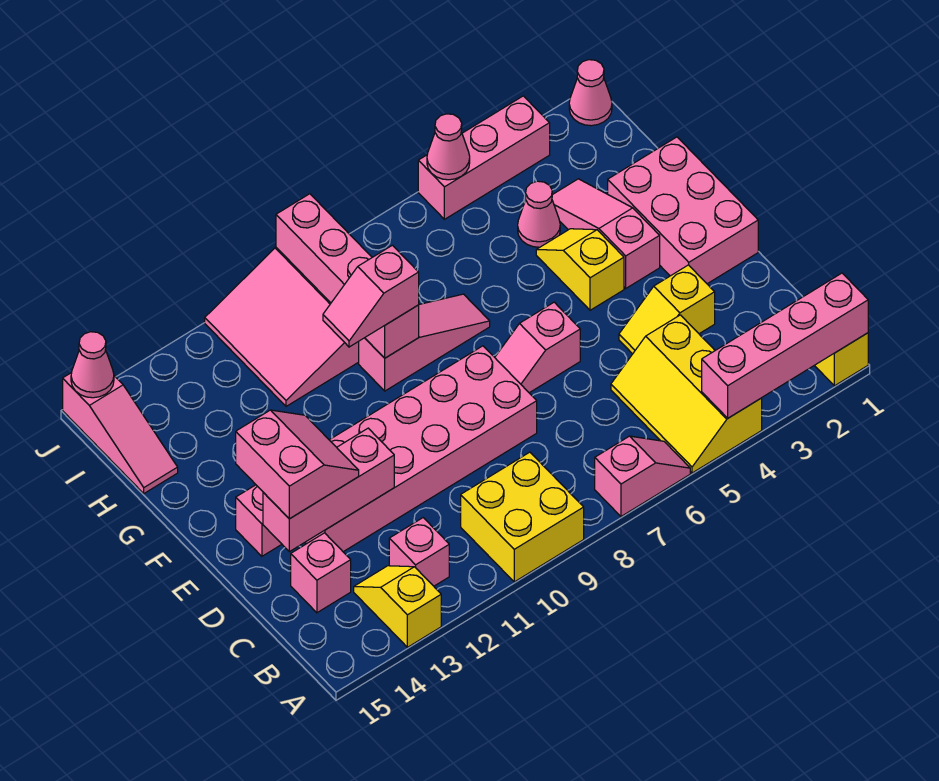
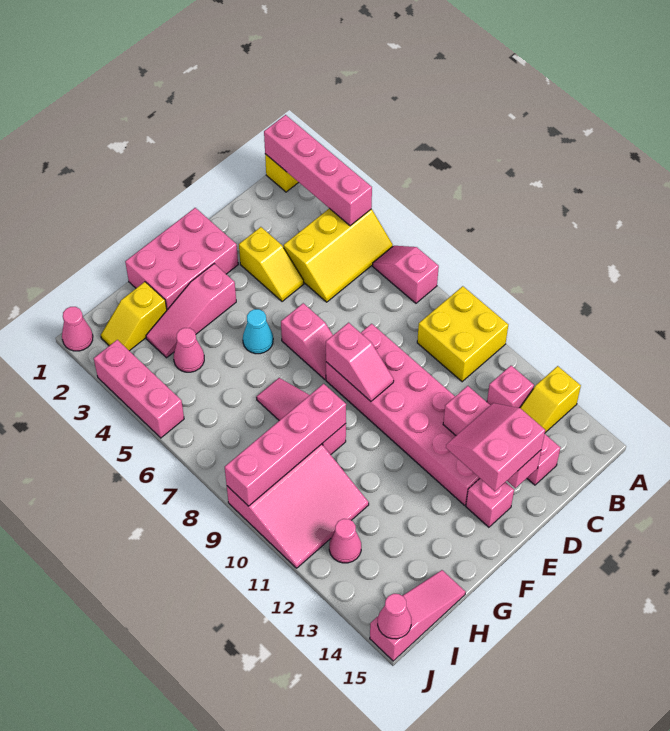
yellow slope F4:G4 level 1 top F -> yellow slope H2:I2 level 1 top H
none -> cyan cone F5 level 1
pink slope G9:G10 level 3 top 9 -> pink slope E8:E9 level 2 top 8
pink cone J5 level 2 -> pink cone I12 level 1

